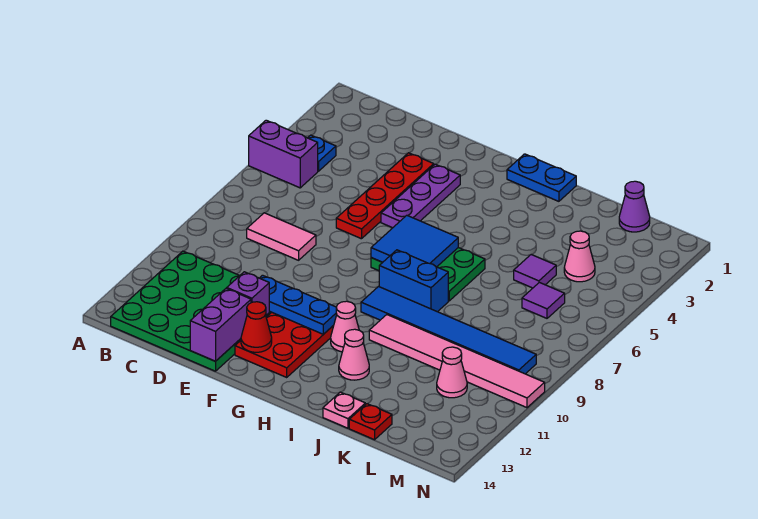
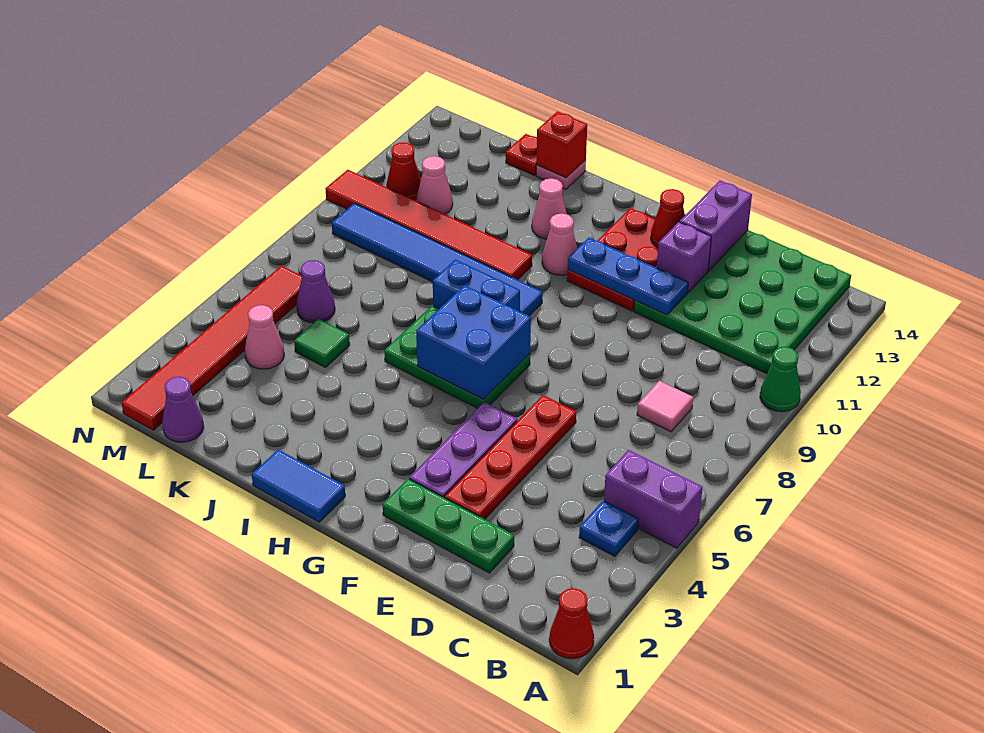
none -> red cone A1 level 1
none -> green cone A10 level 1
pink tile C8:D8 level 1 -> pink tile C8 level 1
none -> green plate D2:F2 level 1
blue tile G6:H7 level 2 -> blue brick G6:H7 level 2
blue plate H1:I1 level 1 -> blue tile H1:I1 level 1
pink tile I10:N10 level 1 -> red tile I10:N10 level 1
none -> red brick J14 level 2
purple tile K5 level 1 -> green tile K5 level 1
purple tile L6 level 1 -> purple cone L6 level 1
none -> red tile M1:M6 level 1
none -> red cone M11 level 1

